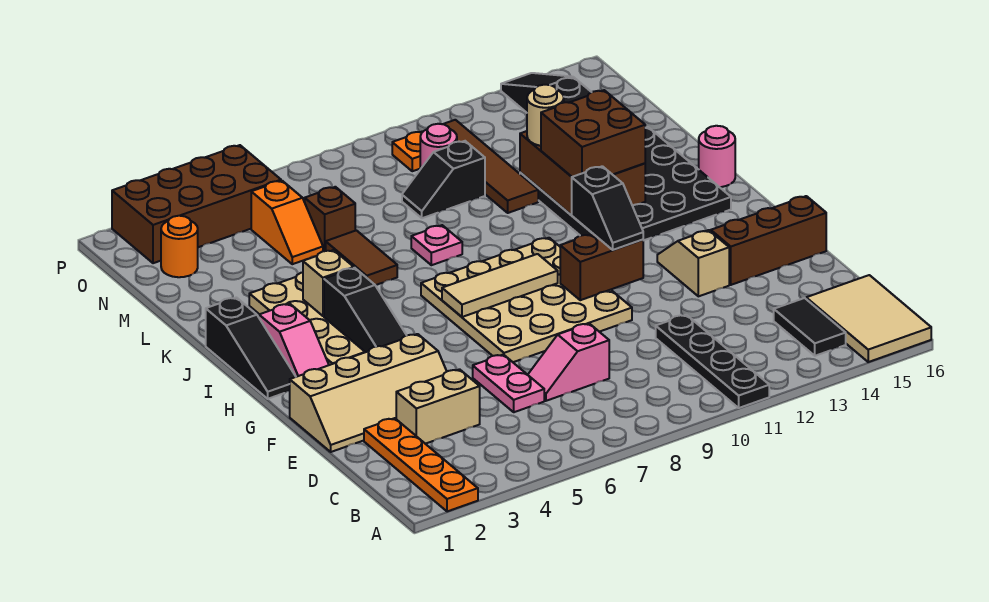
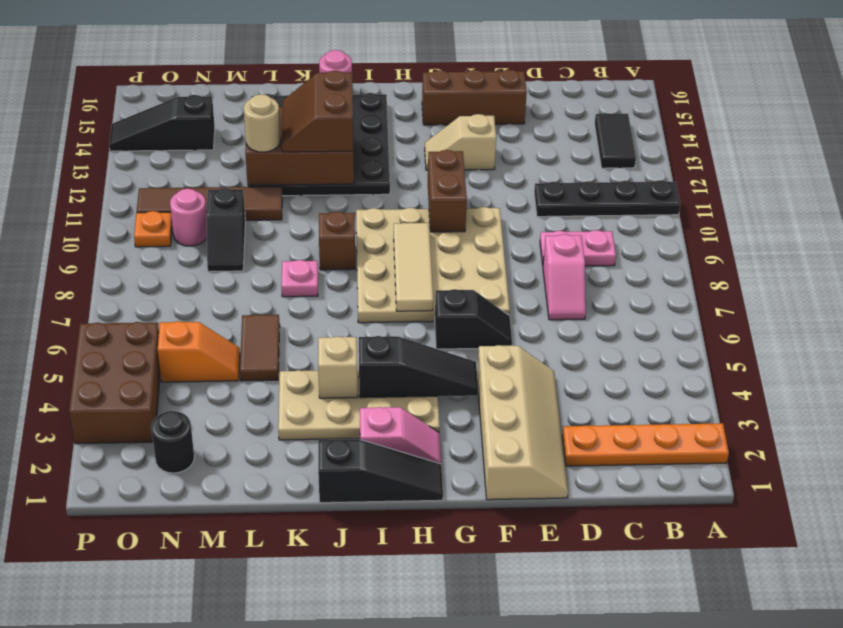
tan tile A15:C16 level 1 -> none
black tile B14:C14 level 1 -> black tile B13:B14 level 1
tan brick D3:D4 level 1 -> none
pink plate D6:E6 level 1 -> pink plate C9:D9 level 1
brown brick F14:F16 level 1 -> brown brick E15:G15 level 1
black slope G11:H11 level 3 top H -> black slope F6:G6 level 1 top G
brown brick J12:K13 level 3 -> brown slope J12:K13 level 3 top J
brown tile K6:L6 level 1 -> brown tile L5:L6 level 1
brown brick M6 level 1 -> brown brick J9 level 1
orange round brick N2 level 1 -> black round brick N2 level 1
brown brick O2:P5 level 1 -> brown brick O3:P5 level 1

